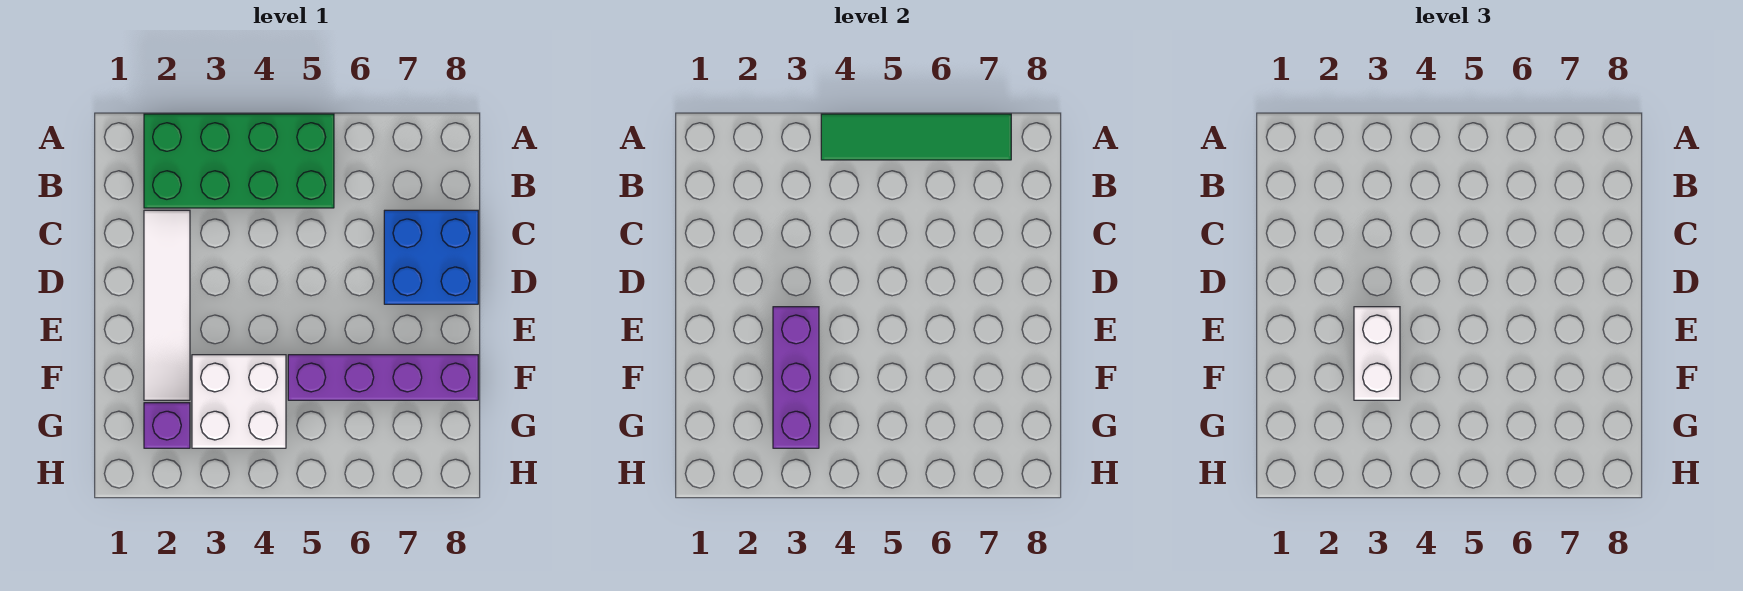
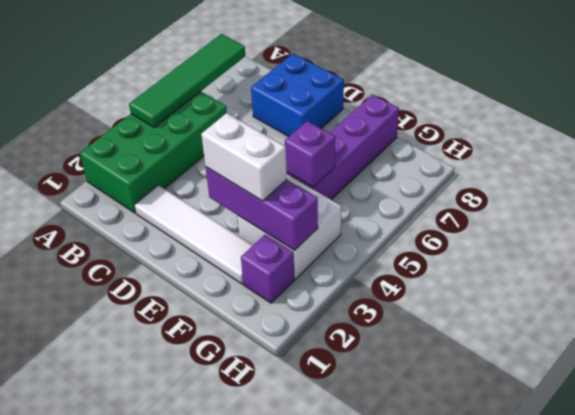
none -> purple brick F5 level 2

